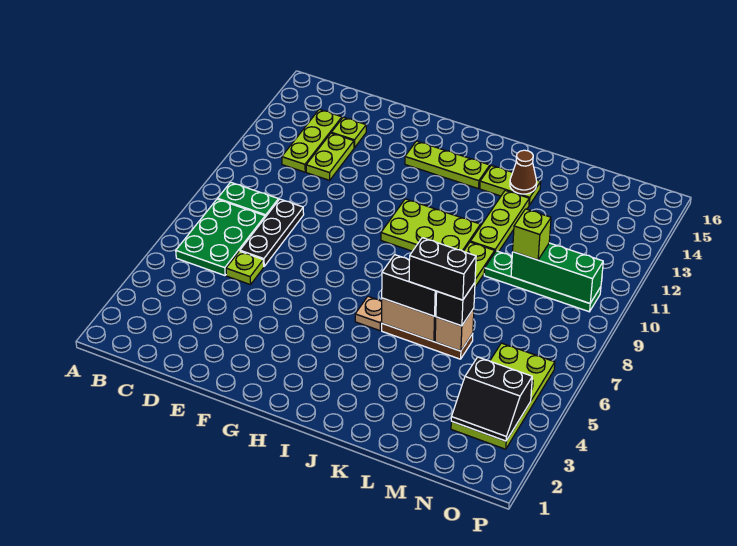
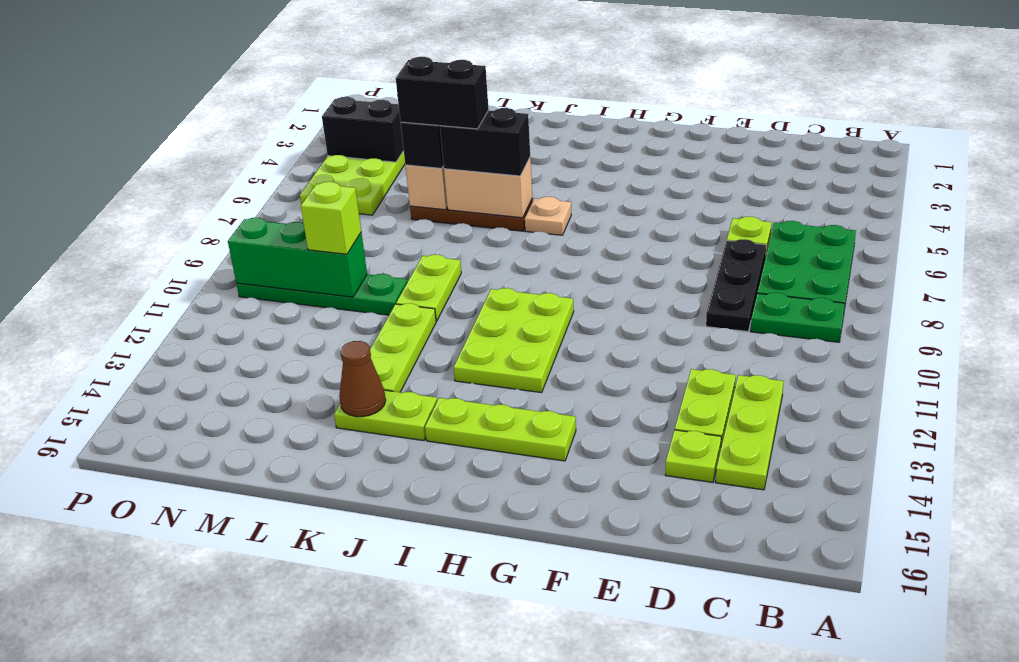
lime plate H10:J11 level 1 -> lime plate H10:I12 level 1

